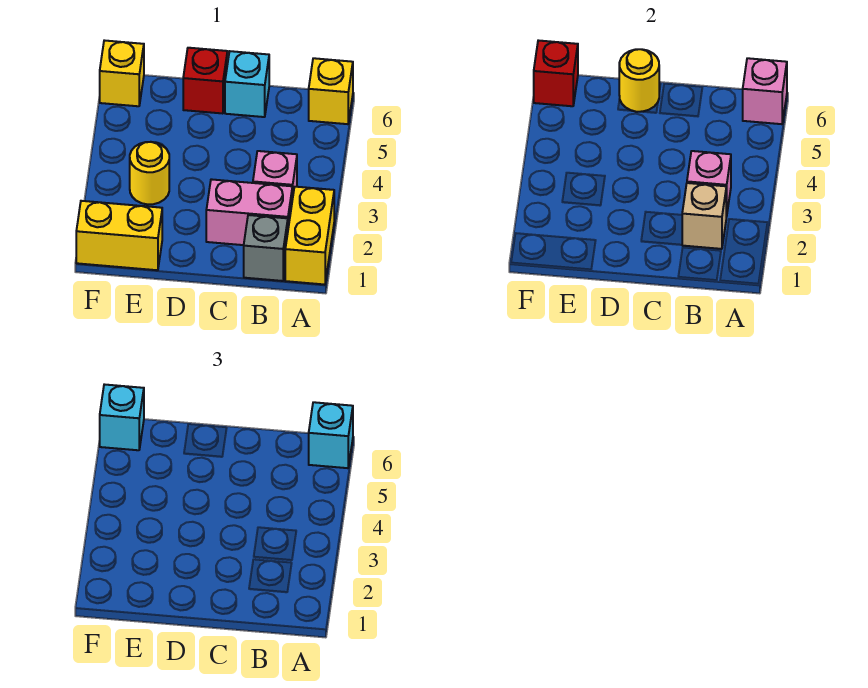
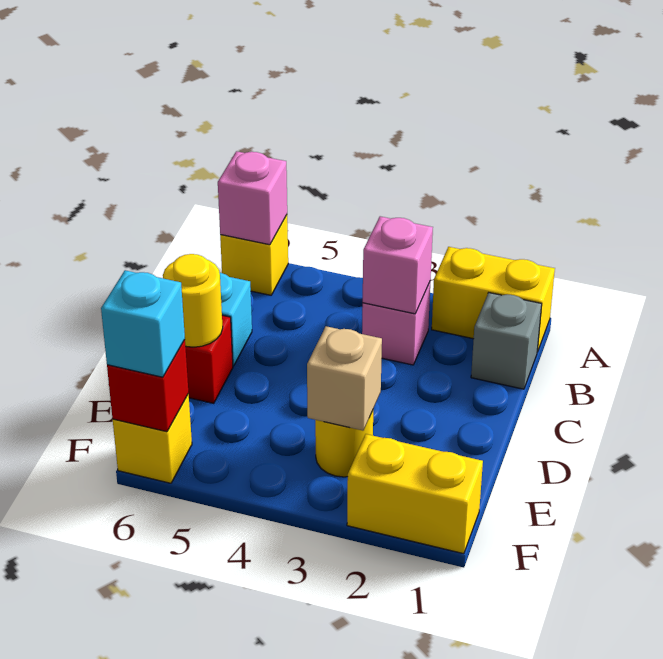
cyan brick A6 level 3 -> none
pink brick B2:C2 level 1 -> none
tan brick B2 level 2 -> tan brick E3 level 2
yellow brick E1:F1 level 1 -> yellow brick F1:F2 level 1

